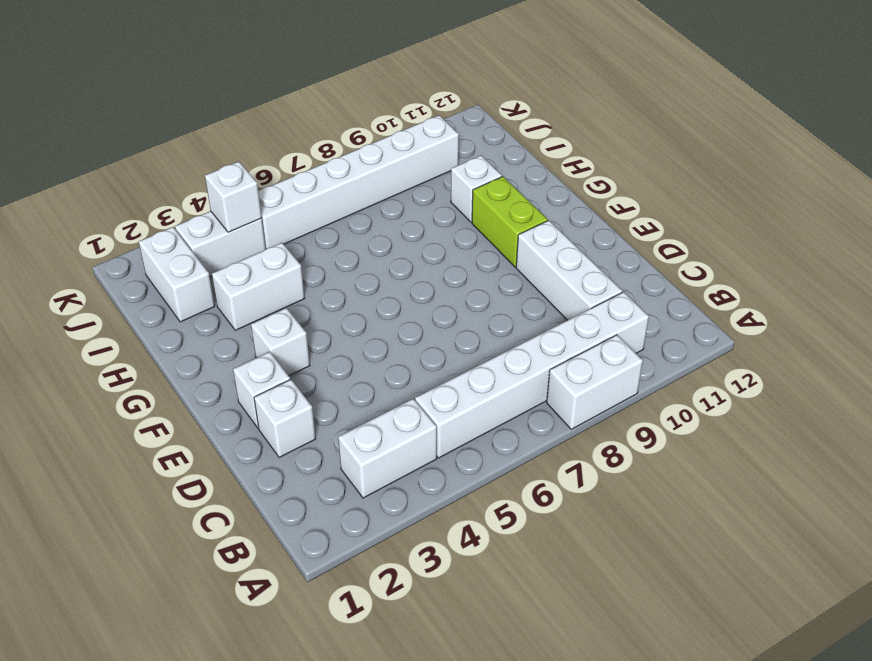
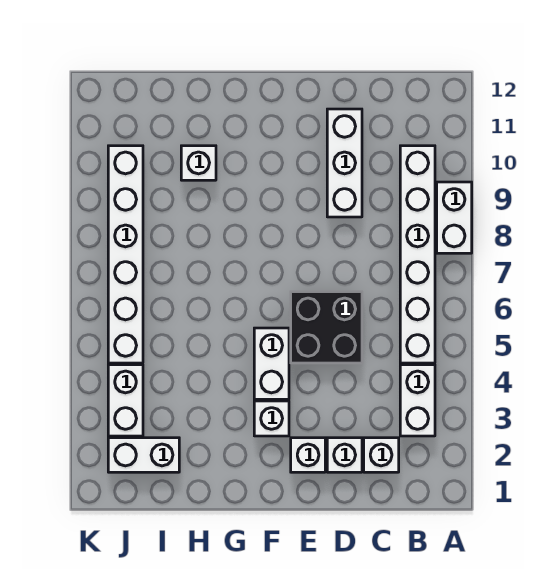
white brick C10:E10 level 1 -> white brick D9:D11 level 1
none -> black brick D5:E6 level 1
lime brick F10:G10 level 1 -> none
white brick H3:H4 level 1 -> white brick F4:F5 level 1
white brick J4 level 2 -> white brick C2 level 1

